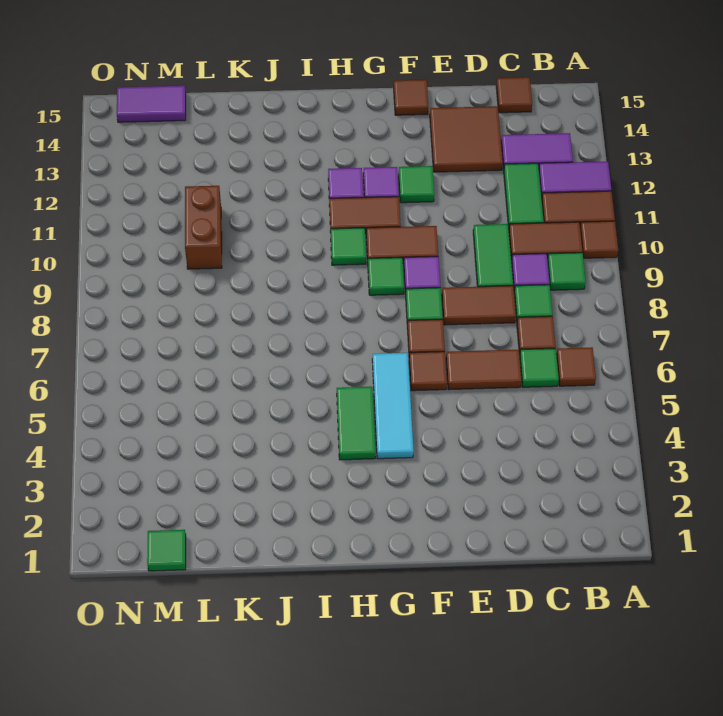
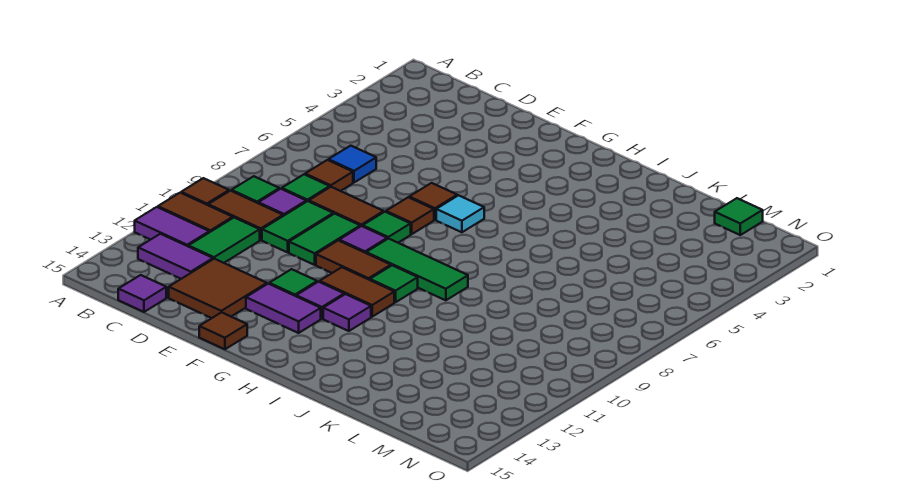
brown tile B6 level 1 -> none
green tile C6 level 1 -> blue tile C6 level 1
brown tile C15 level 1 -> purple tile C15 level 1
brown tile D6:E6 level 1 -> none
cyan tile G4:G6 level 1 -> cyan tile G6 level 1
green tile G9 level 1 -> green tile G9:I9 level 1
green tile H4:H5 level 1 -> green tile E9:E10 level 1
brown brick L10:L11 level 1 -> none
purple tile M15:N15 level 1 -> purple tile F13:G13 level 1

